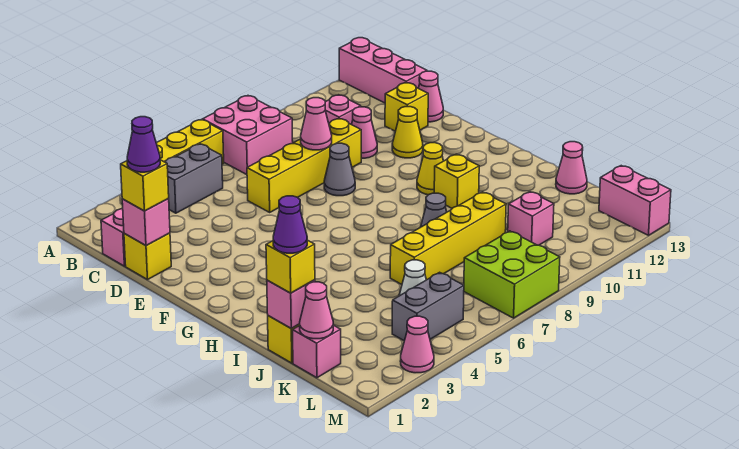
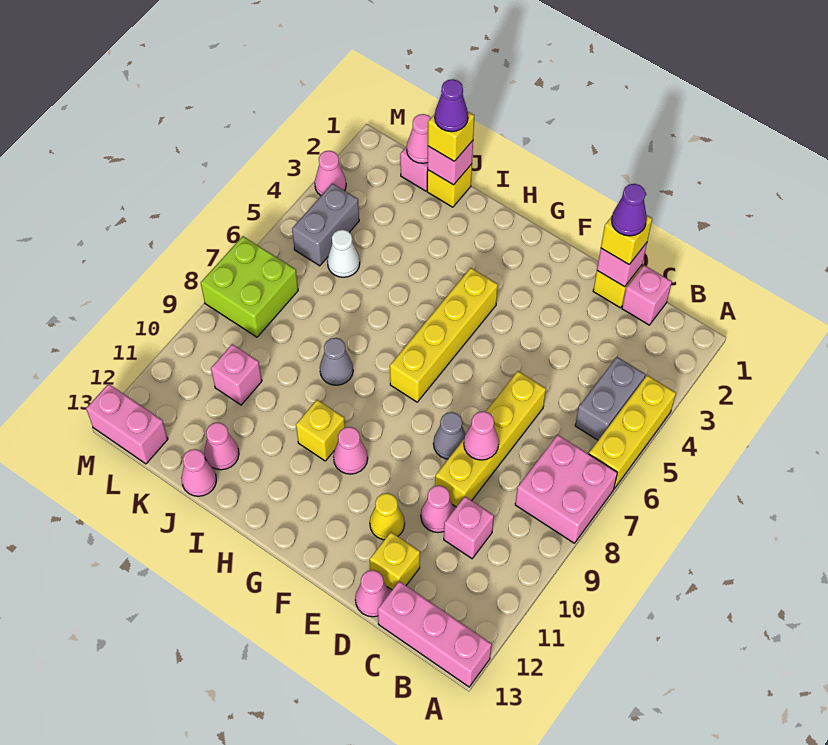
yellow cone G10 level 1 -> pink cone G10 level 1
yellow brick J6:J9 level 1 -> yellow brick G4:G7 level 1
none -> pink cone J12 level 1

